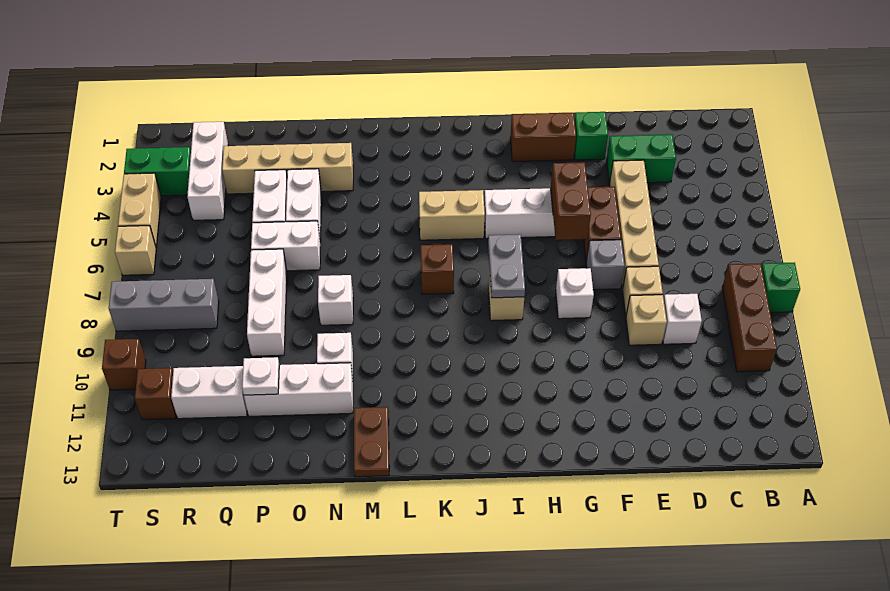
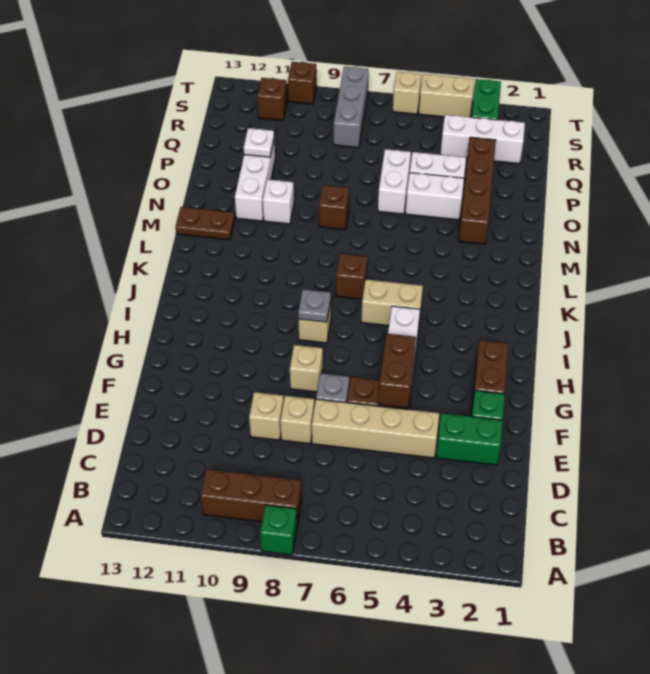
green brick D3:E3 level 1 -> green brick E2:E3 level 1
white brick D9 level 1 -> none
brown brick G5:G6 level 2 -> brown brick F5:G5 level 2
white brick G8 level 1 -> tan brick G8 level 1
grey plate I7:I8 level 2 -> grey plate I8 level 2
tan brick J5:K5 level 1 -> tan brick J5:J6 level 1
tan brick N3:Q3 level 1 -> brown brick N3:Q3 level 1
white brick N8 level 1 -> brown brick N8 level 1
white brick P7:P9 level 1 -> none
white brick Q11:R11 level 1 -> none

